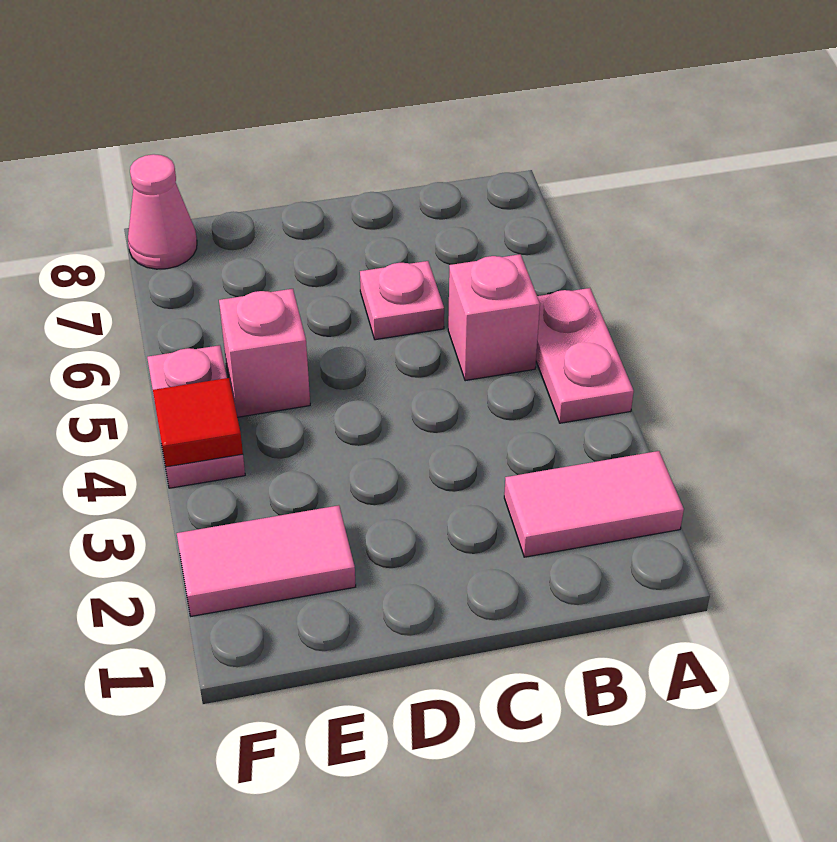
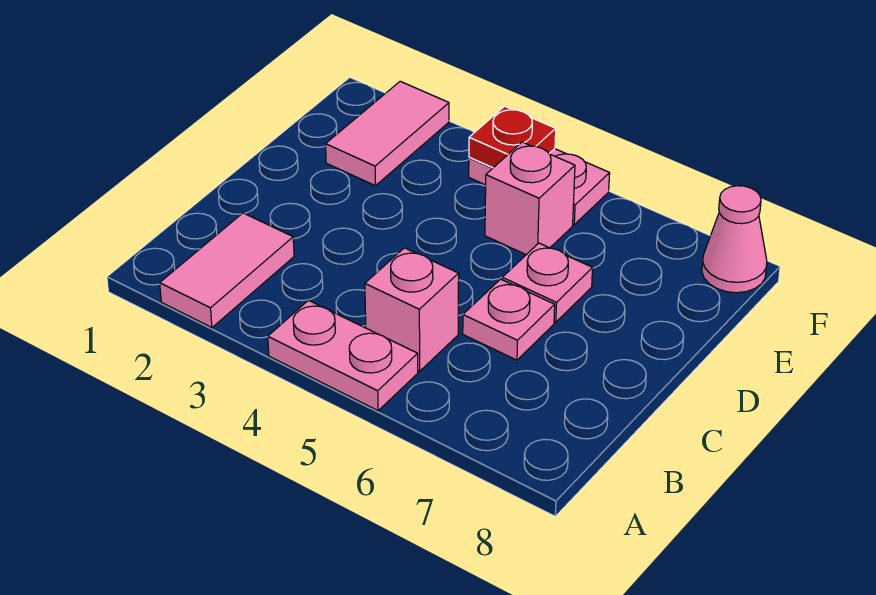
none -> pink plate D6 level 1
red tile F4 level 2 -> red plate F4 level 2

